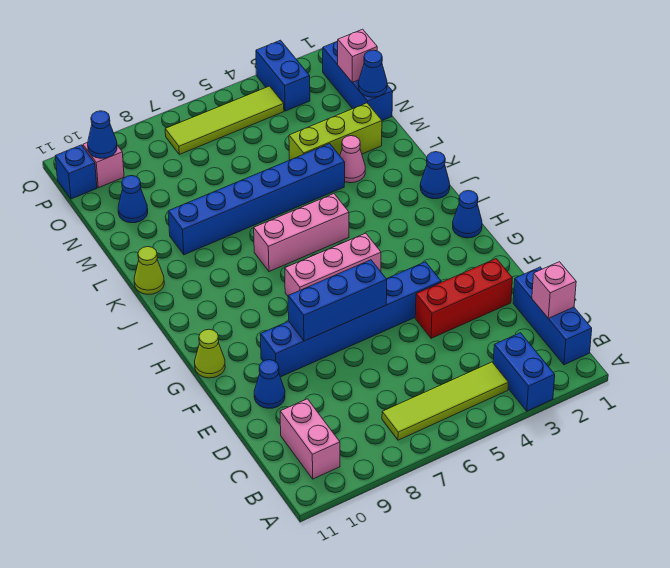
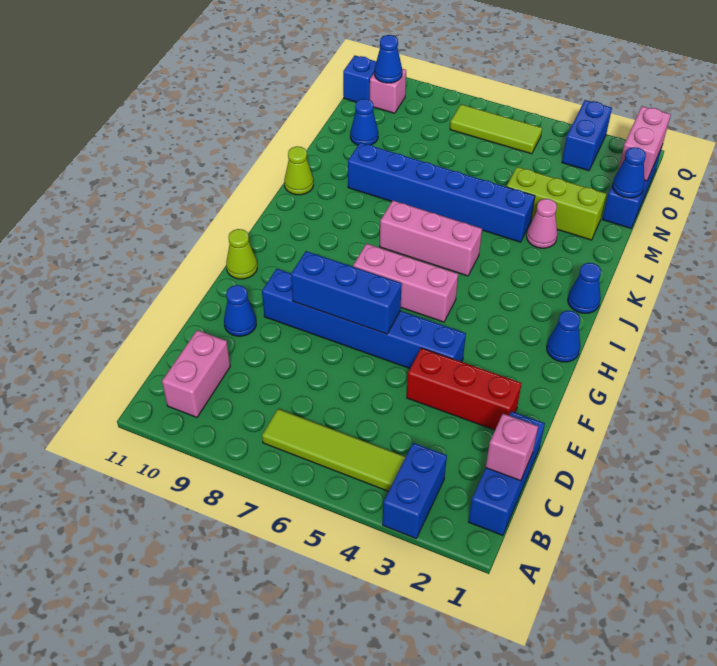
pink brick O1 level 2 -> pink brick O1:P1 level 2
lime tile P4:P7 level 1 -> lime tile P5:P7 level 1

